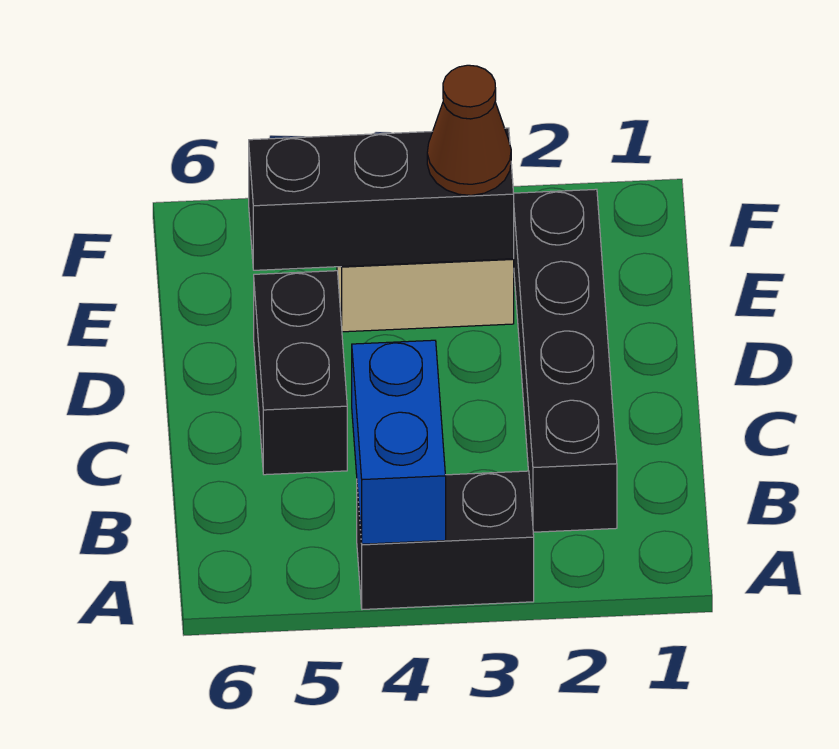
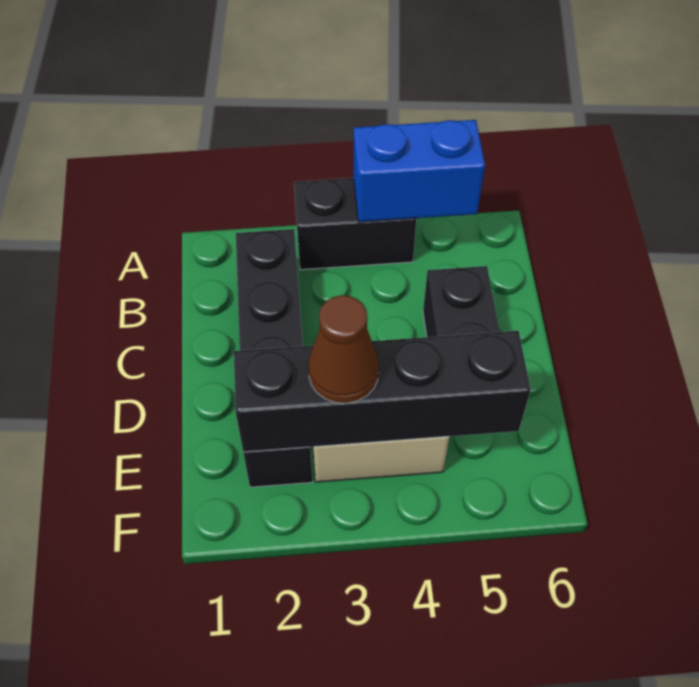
blue brick A4:B4 level 2 -> blue brick A4:A5 level 2
black brick E3:E5 level 2 -> black brick E2:E5 level 2

